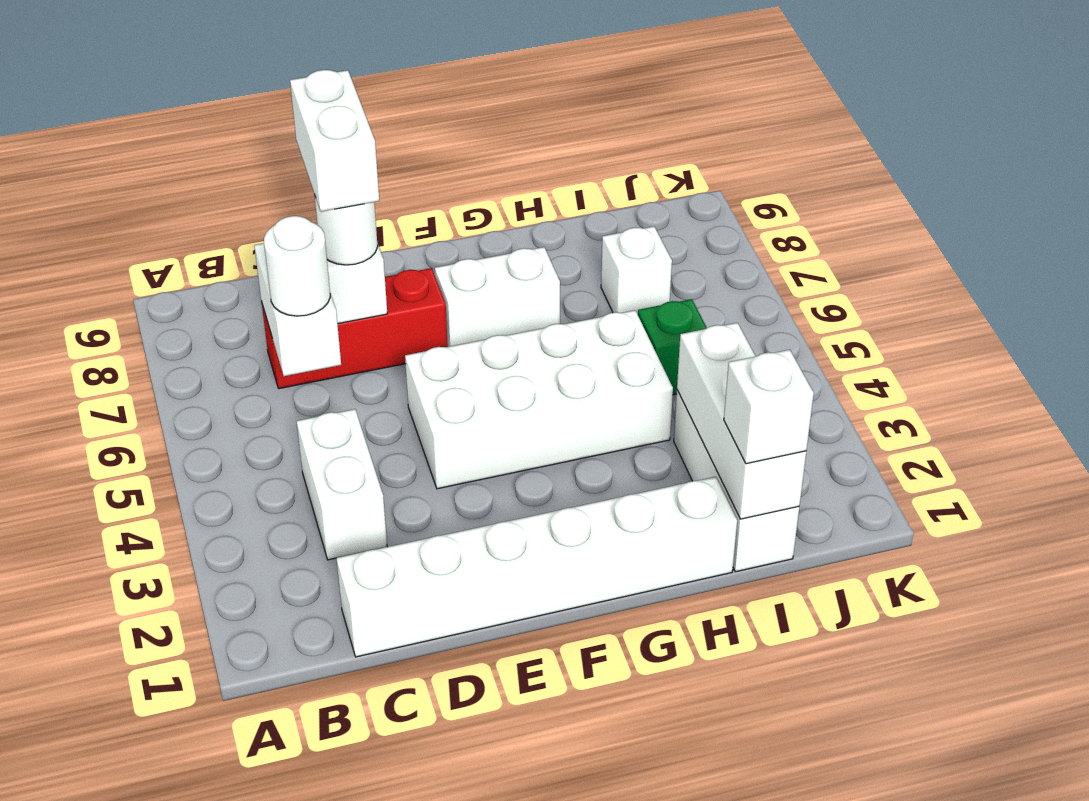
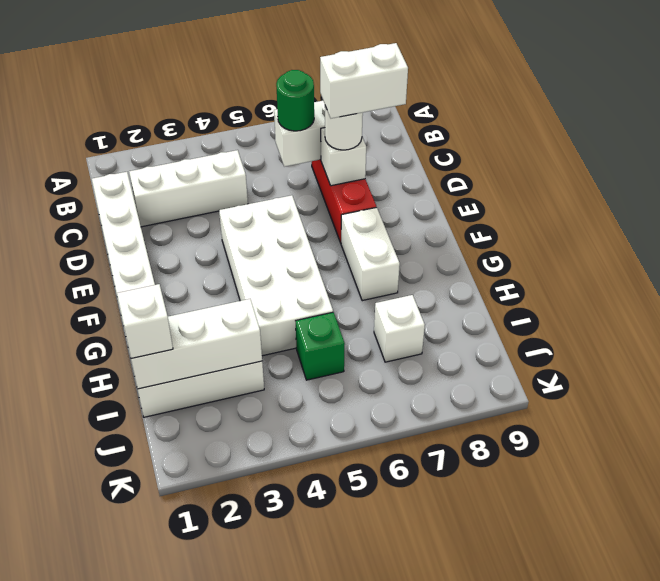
white brick C3:C4 level 1 -> white brick C2:C4 level 1
white round brick C6 level 3 -> green round brick C6 level 3

